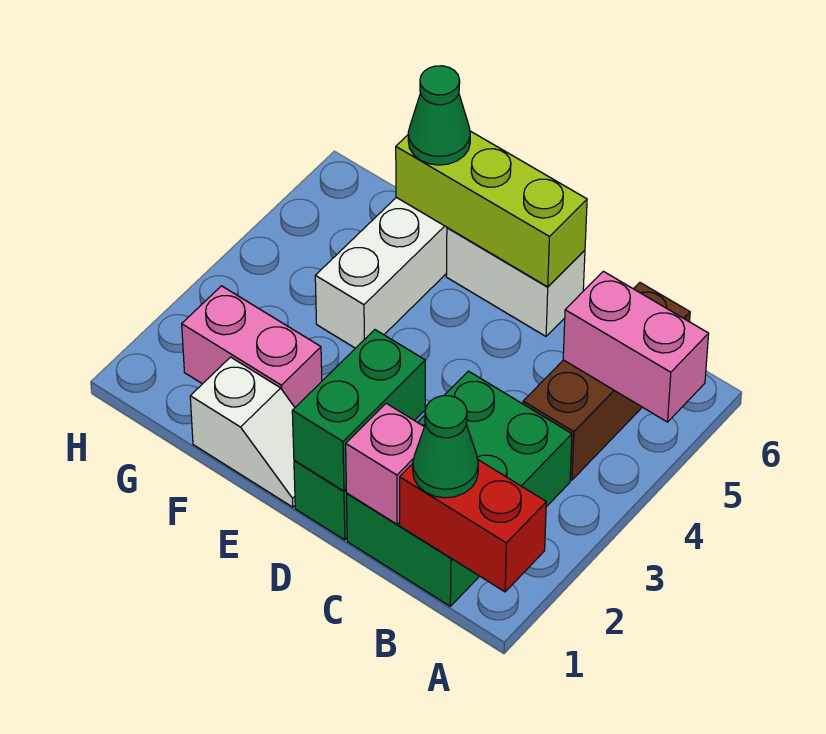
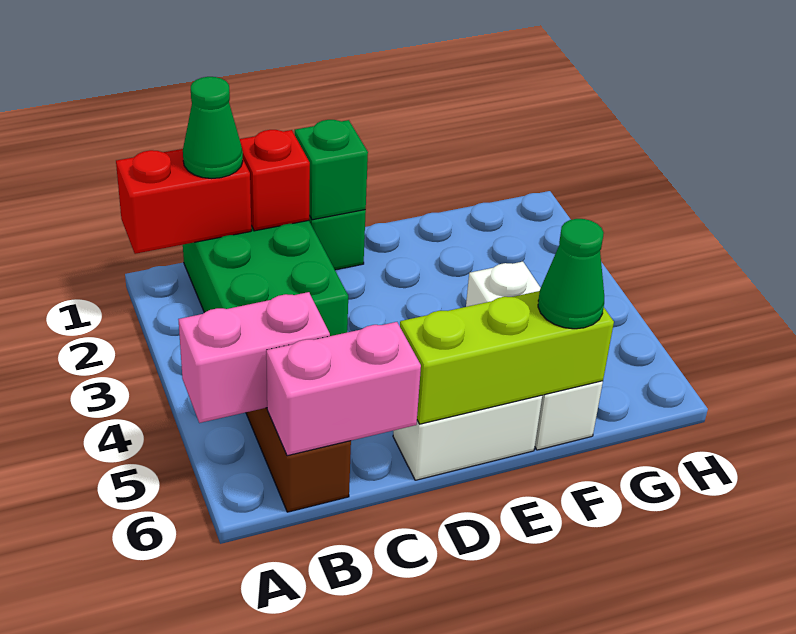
pink brick C1 level 2 -> red brick C1 level 2
green brick D1:D2 level 2 -> green brick D1 level 2
white slope E1:F1 level 1 top F -> none
pink brick F2:G2 level 1 -> pink brick B6:C6 level 2

